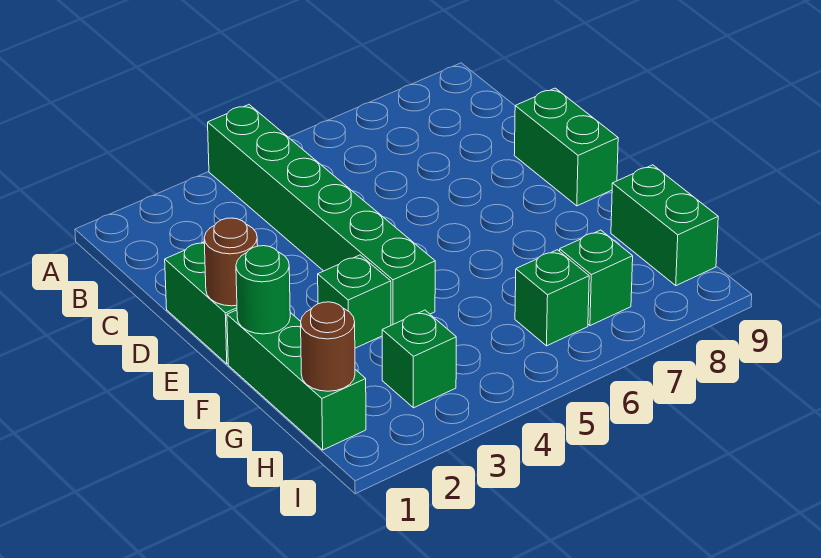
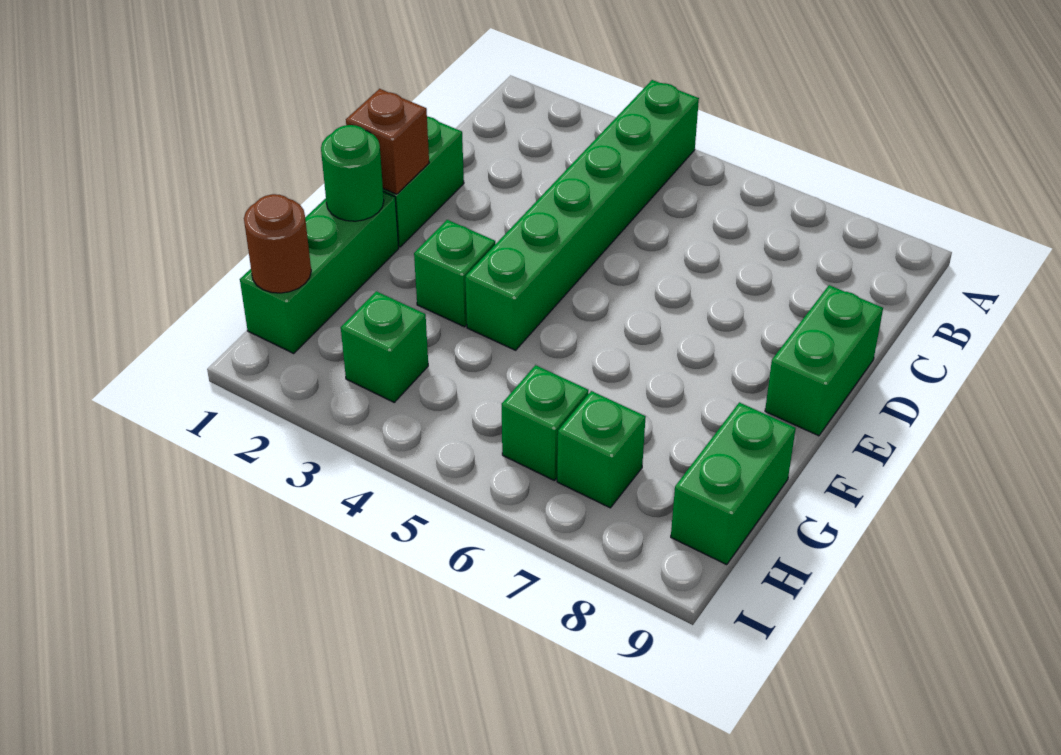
brown round brick E1 level 2 -> brown brick E1 level 2

